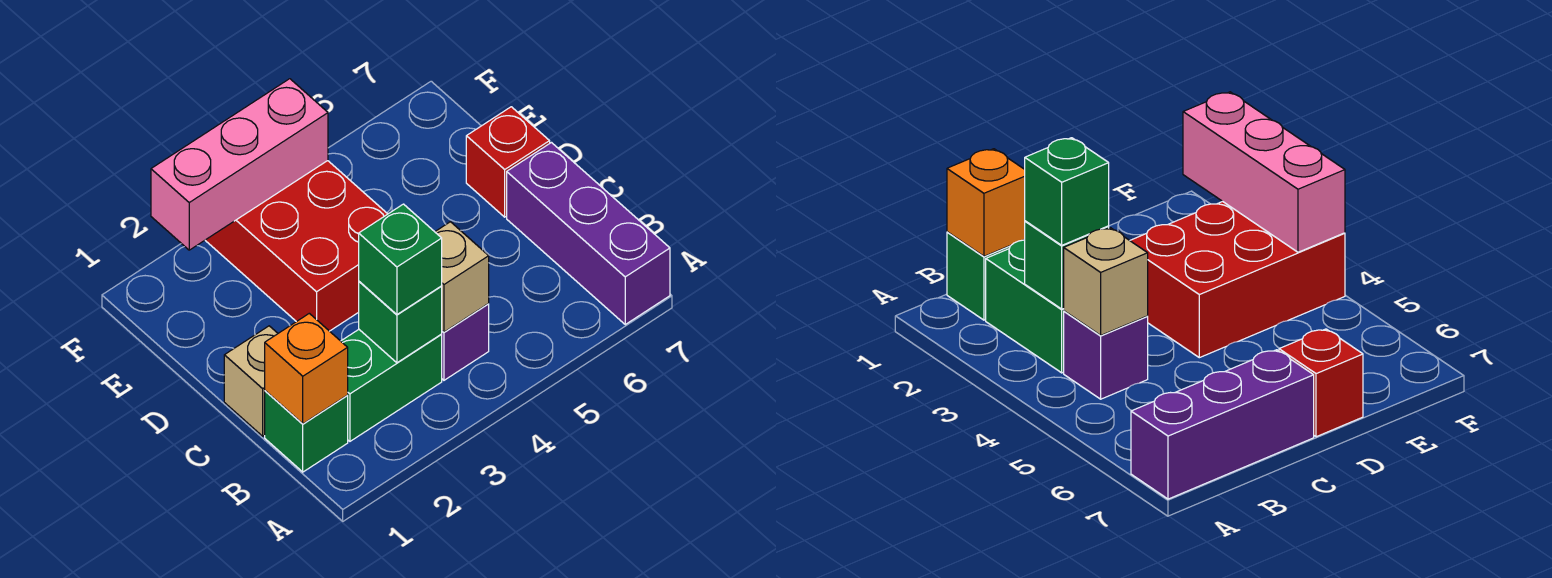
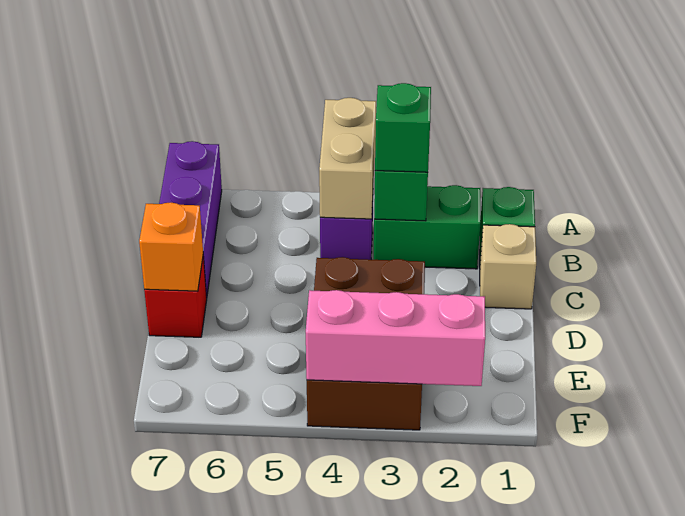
orange brick B1 level 2 -> orange brick D7 level 2
tan brick B4 level 2 -> tan brick A4:B4 level 2
red brick D3:F4 level 1 -> brown brick D3:F4 level 1

